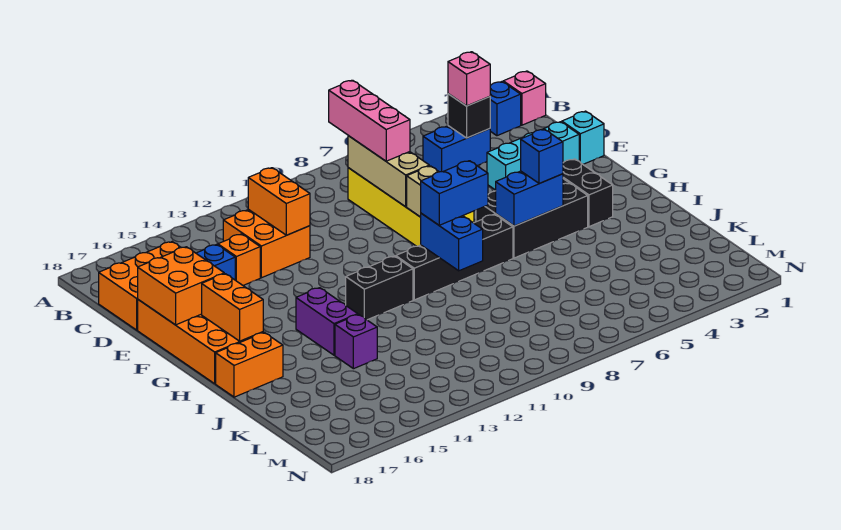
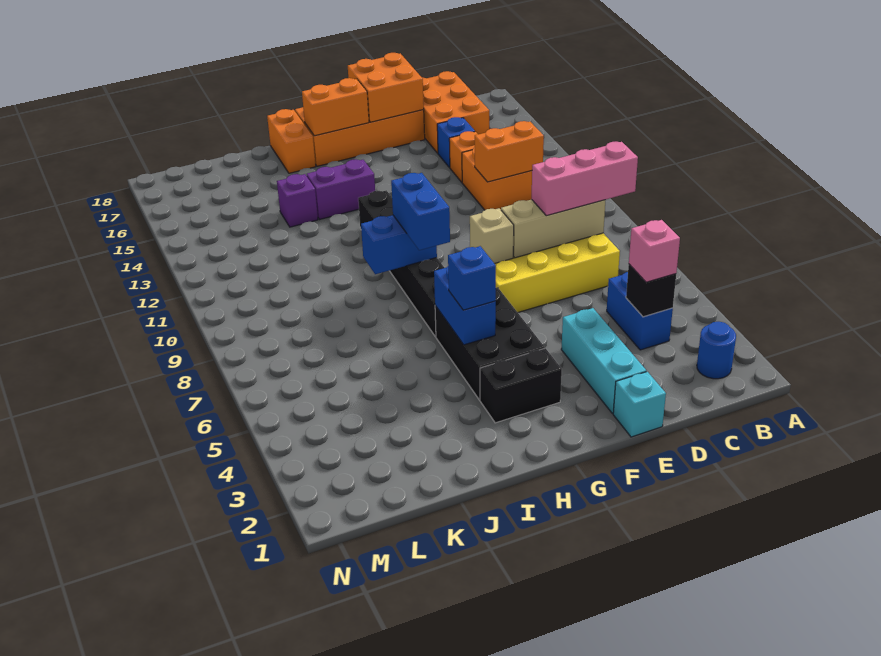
pink brick B1 level 1 -> none
blue brick B2 level 1 -> blue round brick B2 level 1

